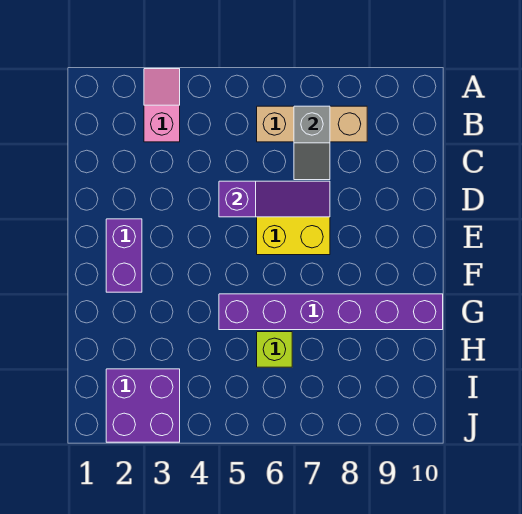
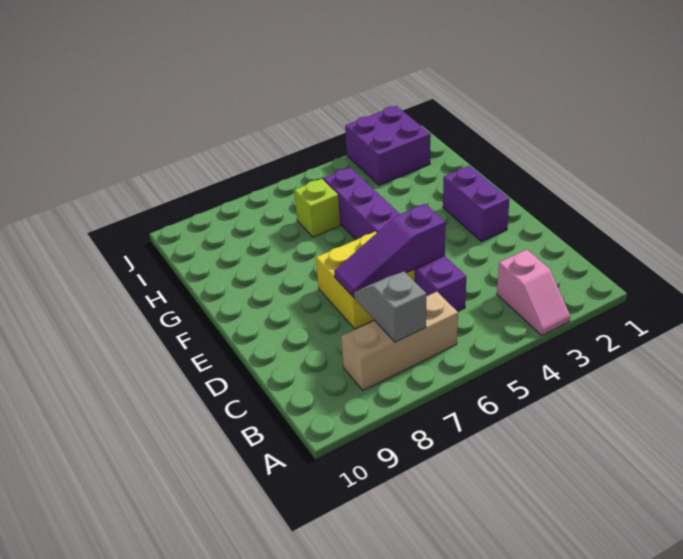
purple brick G5:G10 level 1 -> purple brick C5:H5 level 1

